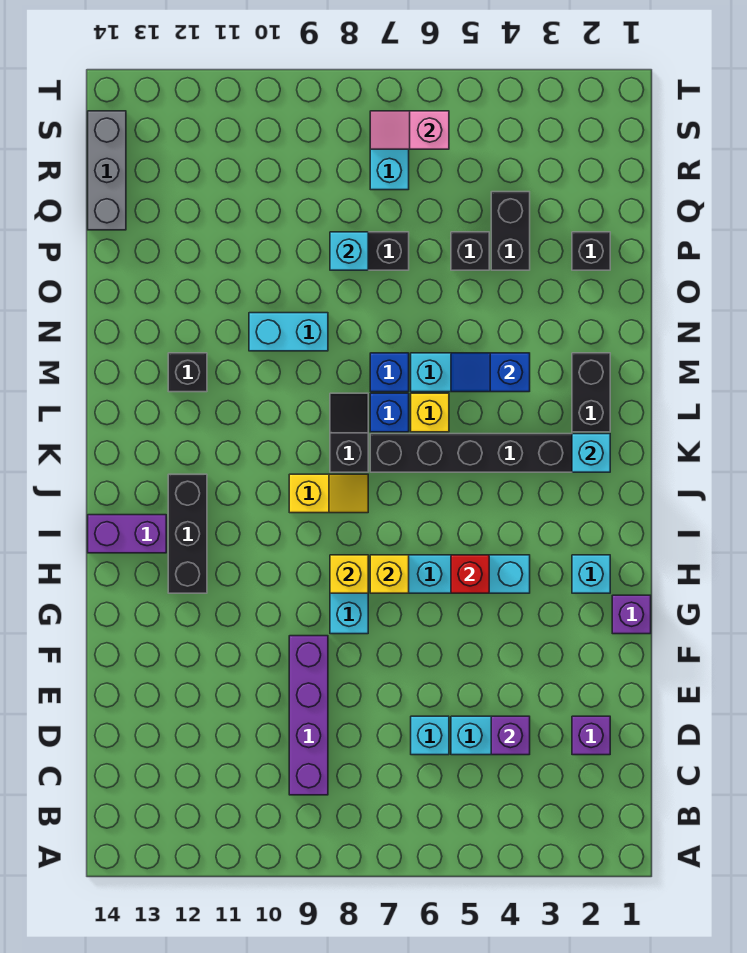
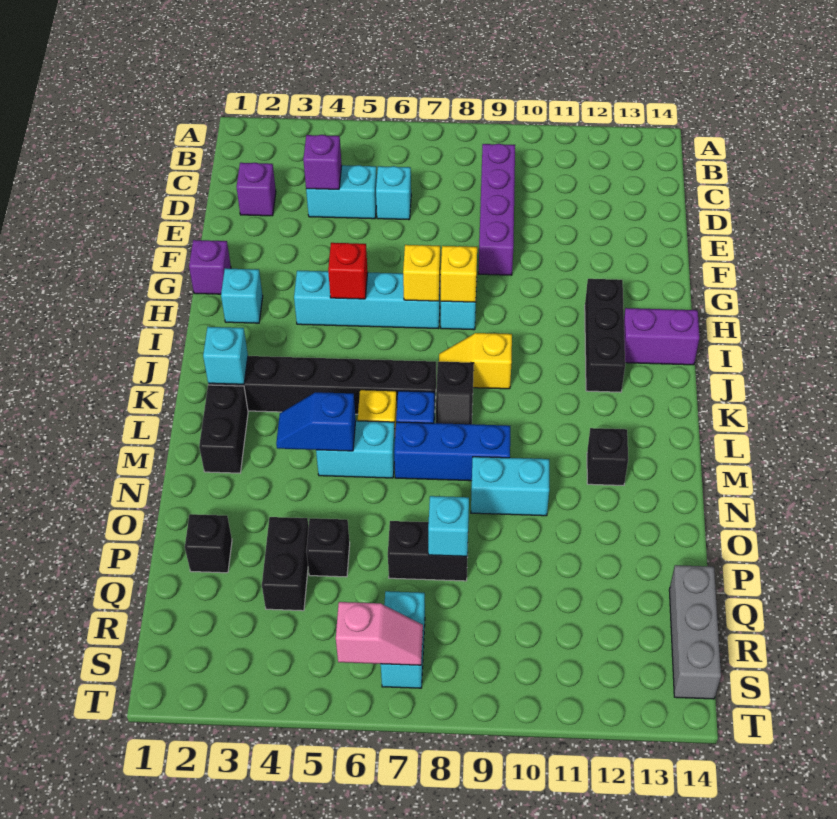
blue slope M4:M5 level 2 top 4 -> blue slope M4:M5 level 2 top 5
blue brick M7 level 1 -> blue brick M7:M9 level 1

